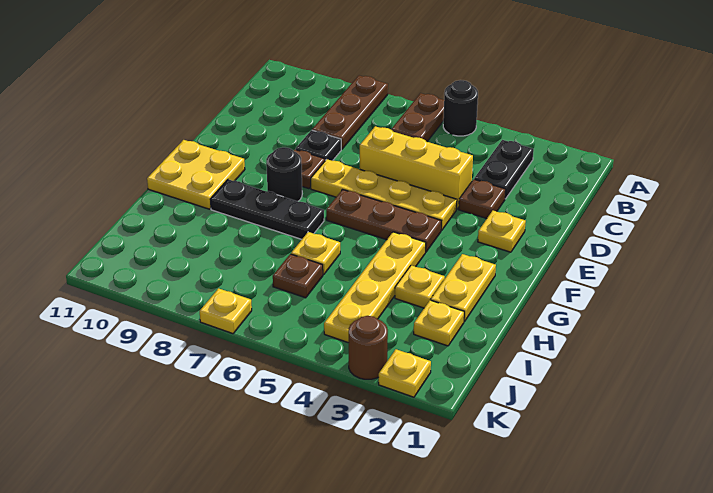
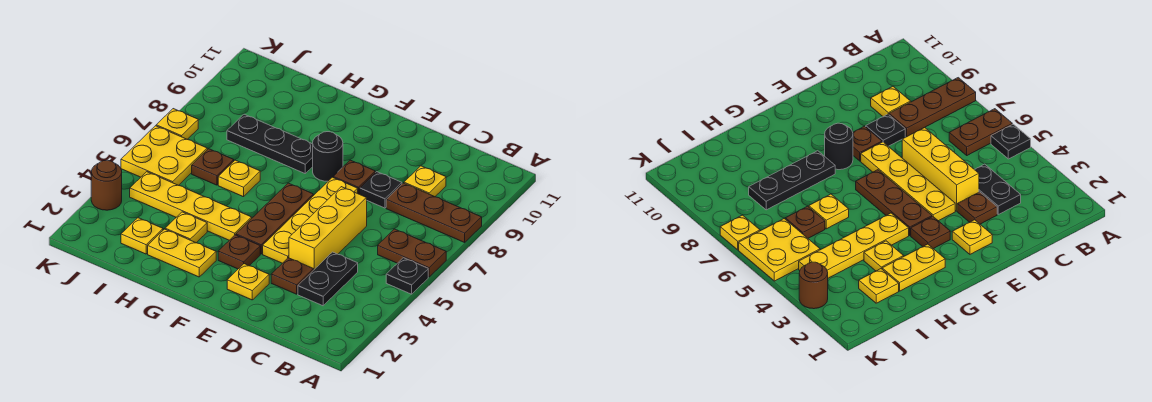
black round brick A5 level 1 -> black plate A5 level 1
black plate B3:C3 level 1 -> black plate C3:C4 level 1
none -> brown plate F3 level 1
yellow plate F10:G11 level 1 -> yellow plate J5:K6 level 1
black plate G7:G9 level 1 -> black plate G8:I8 level 1
yellow plate K2 level 1 -> yellow plate C9 level 1

